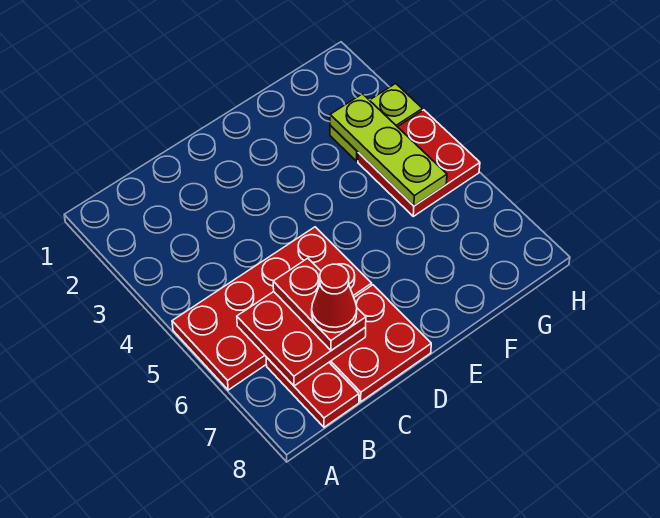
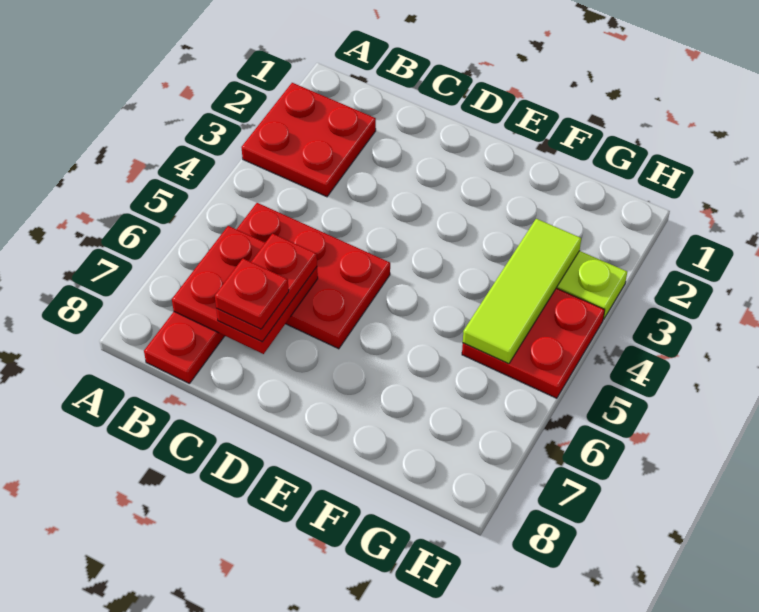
red plate A5:D6 level 1 -> red plate B5:D6 level 1
red plate C7:D8 level 1 -> red plate A2:B3 level 1
red cone C7 level 4 -> red plate C7 level 4
lime plate G3:G5 level 2 -> lime tile G3:G5 level 2

